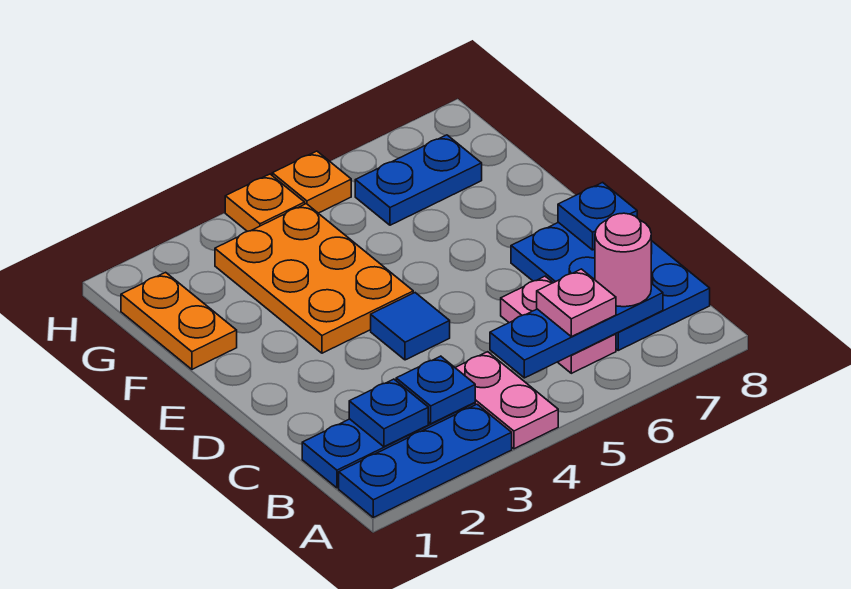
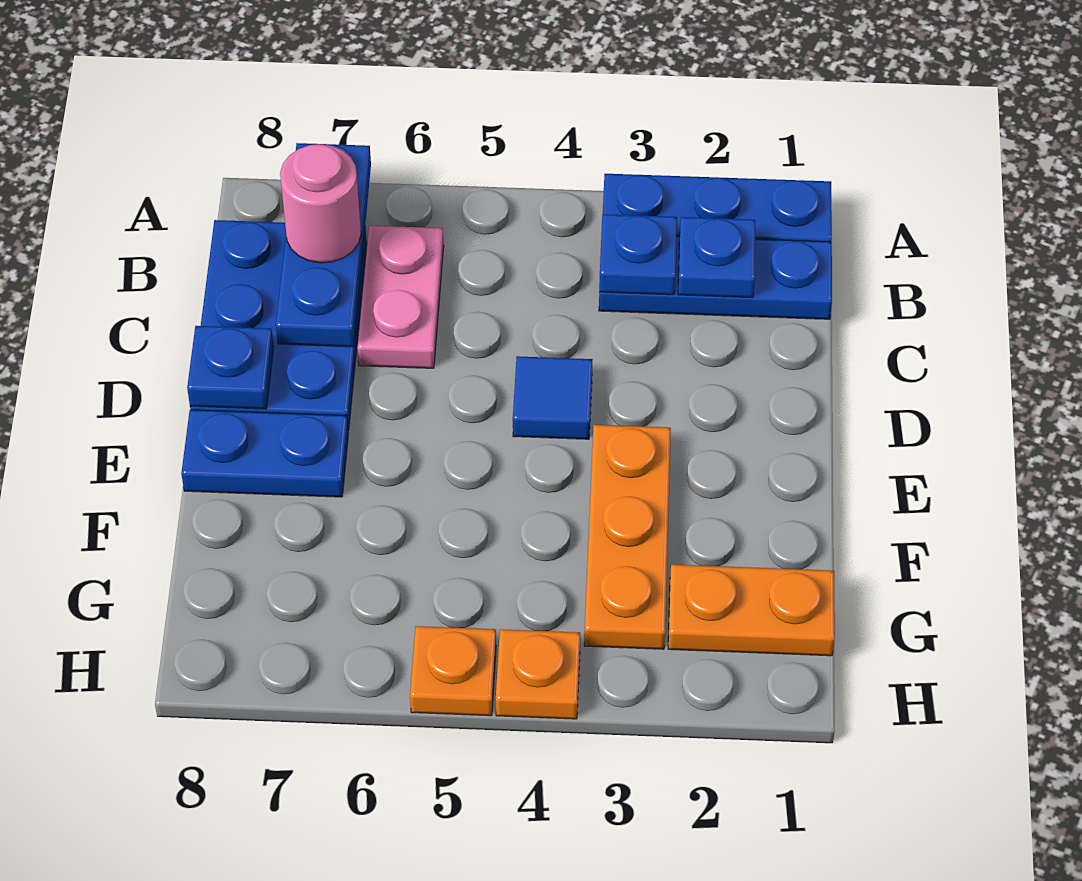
pink plate A4:B4 level 1 -> none
blue plate B5:B7 level 2 -> blue plate A7:C7 level 2
pink plate B6 level 3 -> none
orange plate E3:G4 level 1 -> orange plate E3:G3 level 1
orange plate F1:G1 level 1 -> orange plate G1:G2 level 1
blue plate G6:G7 level 1 -> blue plate E7:E8 level 1

